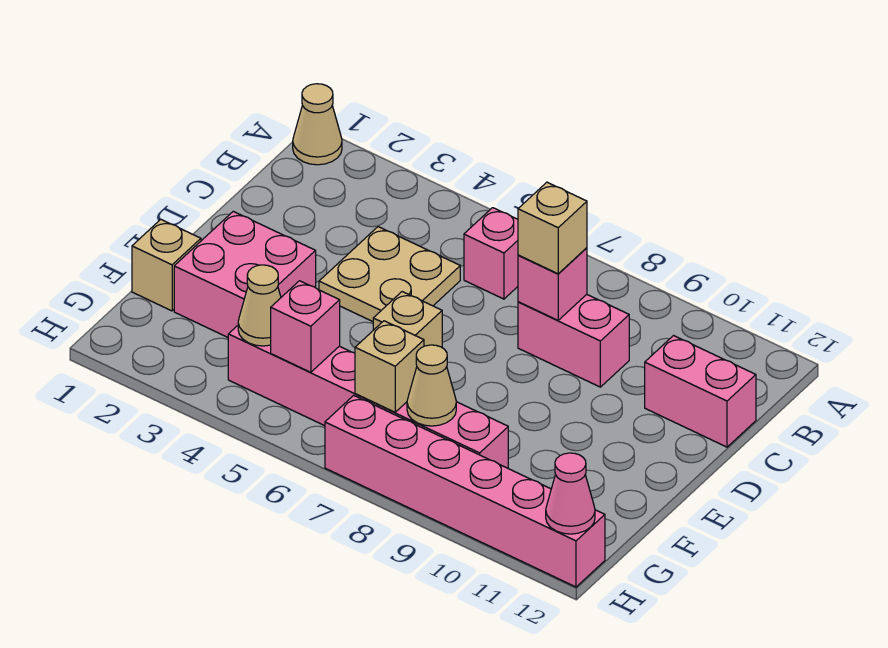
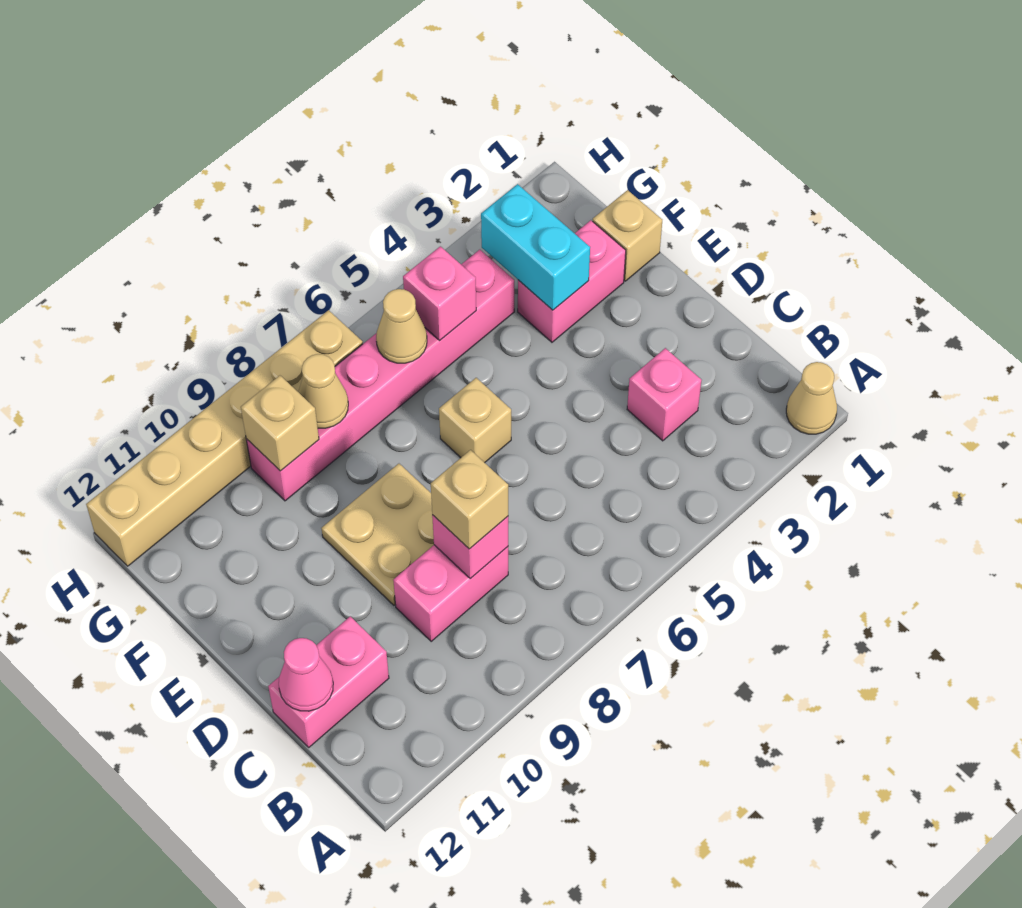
pink brick B6 level 1 -> pink brick C3 level 1
tan plate C4:D5 level 1 -> tan plate D8:E9 level 1
pink brick E2:F3 level 1 -> pink brick F2:F3 level 1
none -> cyan brick F3:G3 level 2
tan cone G4 level 2 -> tan cone G6 level 2
tan brick G7 level 2 -> tan brick G9 level 2
pink brick H7:H12 level 1 -> tan brick H7:H12 level 1
pink cone H12 level 2 -> pink cone C12 level 2

